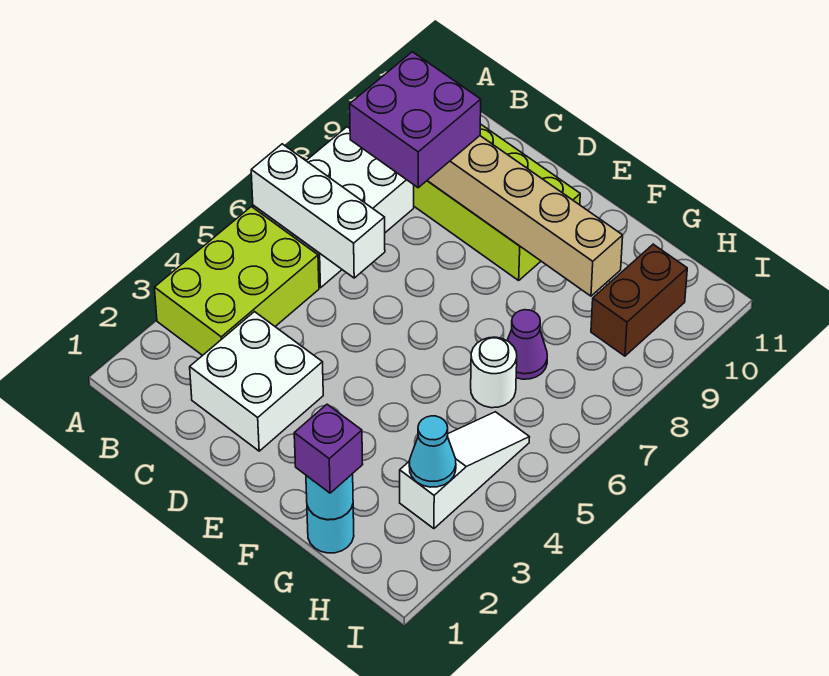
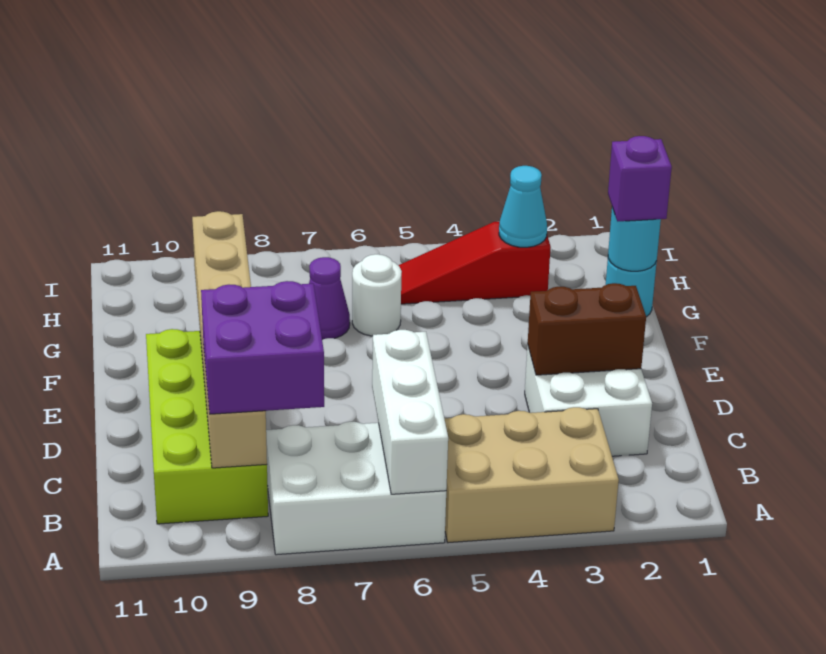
lime brick A3:B5 level 1 -> tan brick A3:B5 level 1
white slope H3:H5 level 1 top 3 -> red slope H3:H5 level 1 top 3
brown brick H9:H10 level 1 -> brown brick D2:D3 level 2

